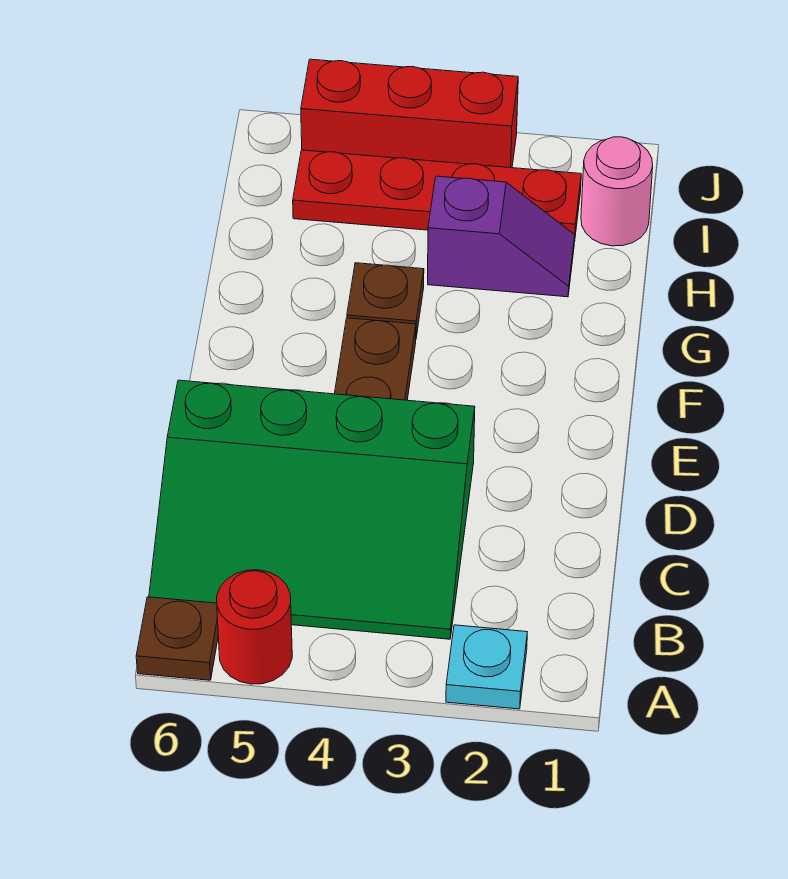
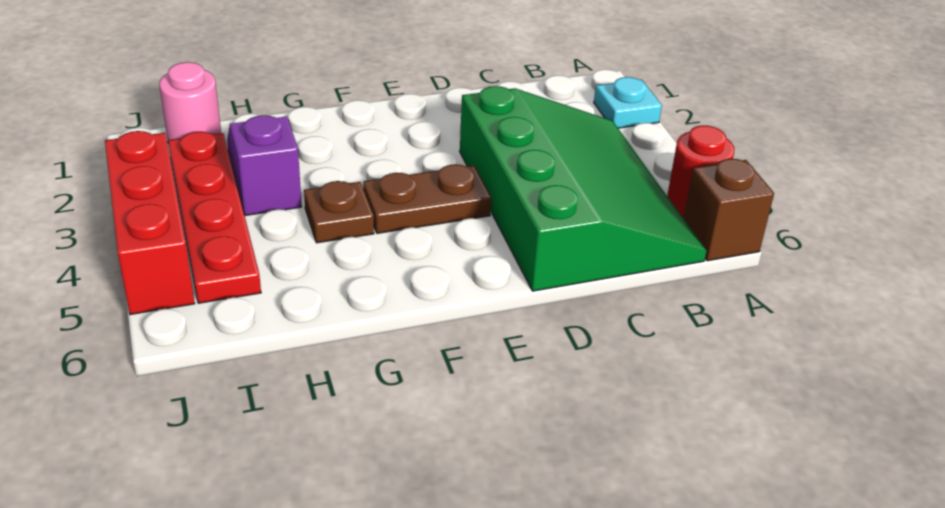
brown plate A6 level 1 -> brown brick A6 level 1

